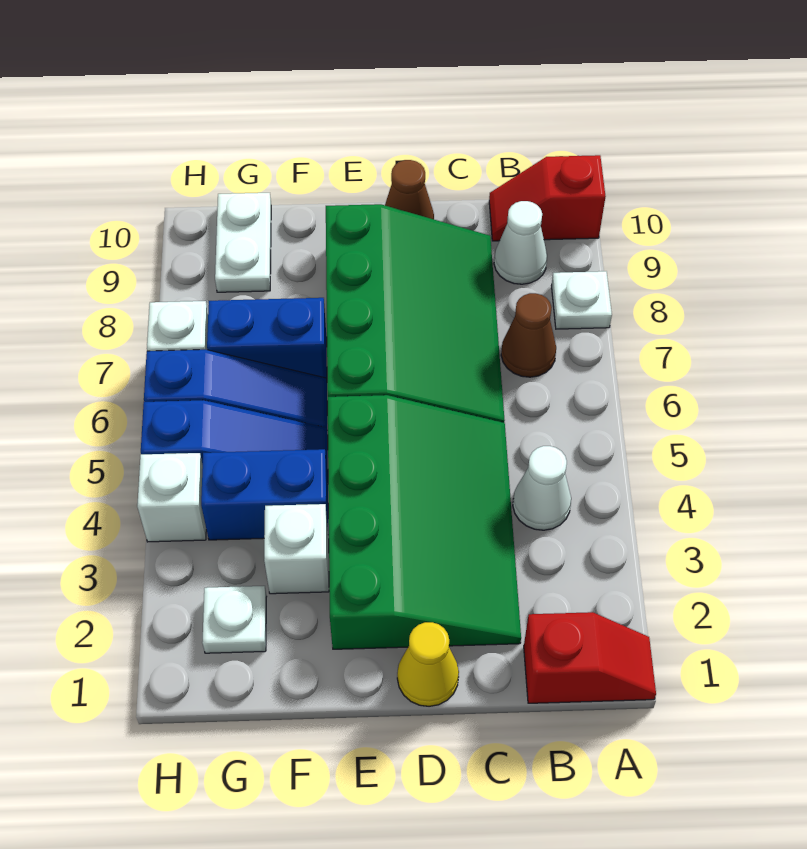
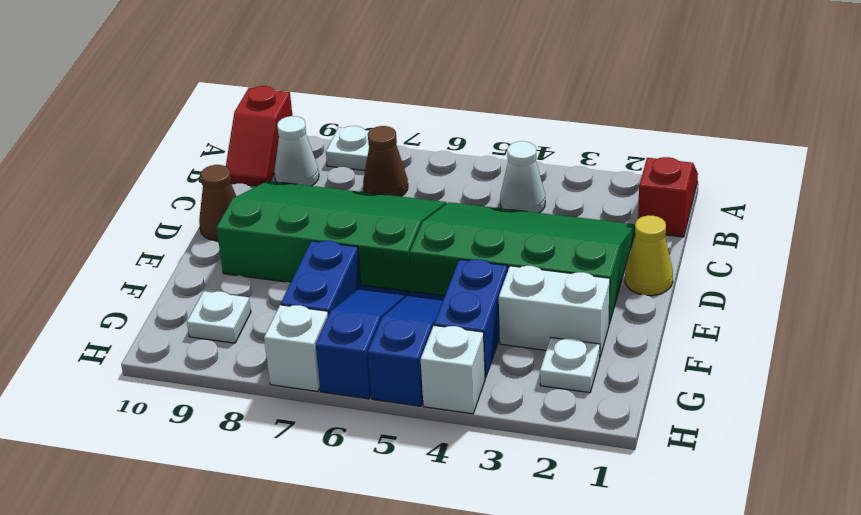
white brick F3 level 1 -> white brick F2:F3 level 1
white plate G9:G10 level 1 -> white plate G9 level 1

